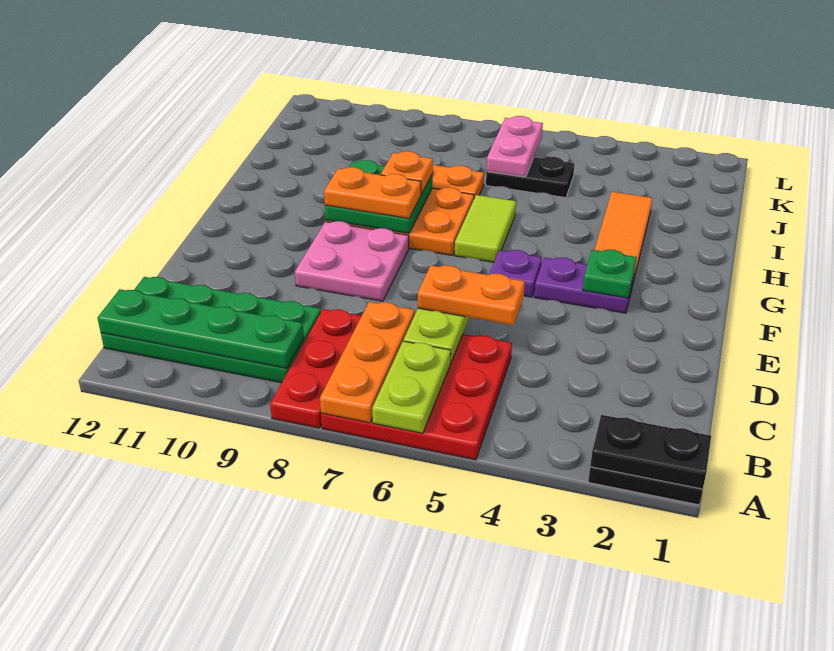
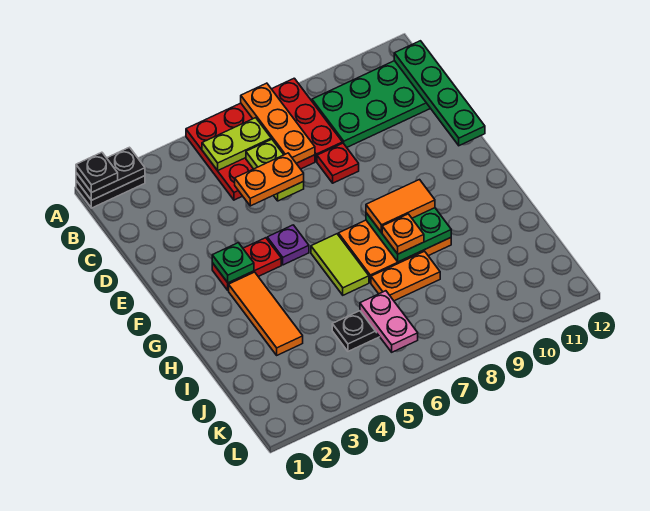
none -> black plate A1 level 3
lime plate A6:B6 level 2 -> lime plate B5:B6 level 2
green plate B9:B12 level 2 -> green plate B12:E12 level 2
none -> red plate D8 level 1
pink plate E8:F9 level 1 -> none
purple plate F3:F4 level 1 -> red plate F3:F4 level 1
orange plate G8:G9 level 3 -> orange tile G8:G9 level 3

